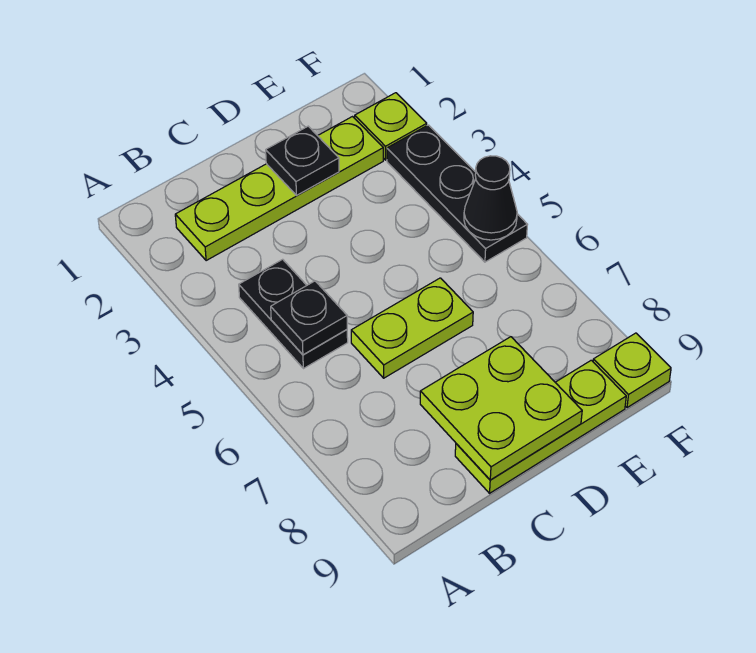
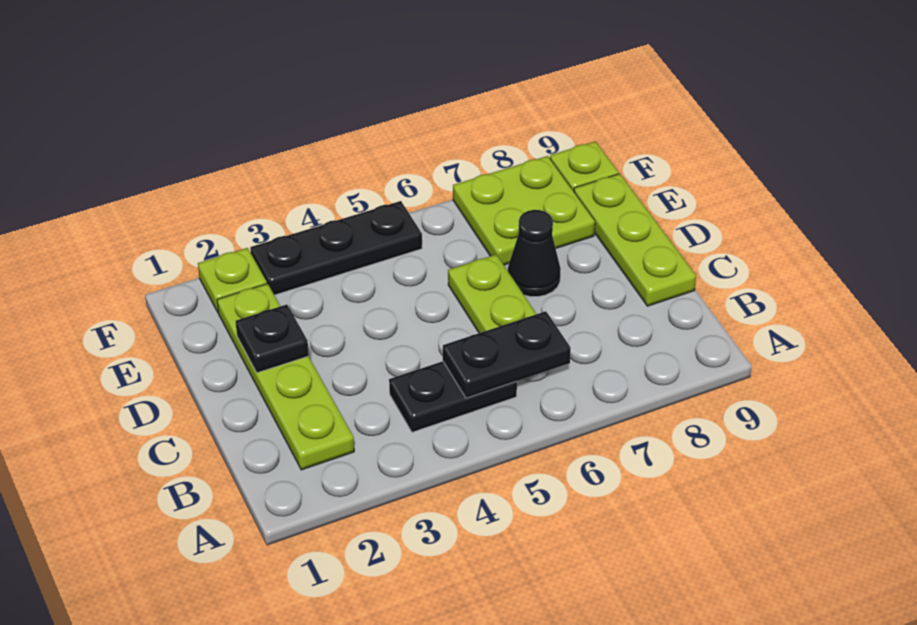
black plate B5 level 2 -> black plate B5:B6 level 2
lime plate C8:D9 level 2 -> lime plate E7:F8 level 1
black cone F5 level 2 -> black cone D7 level 1

